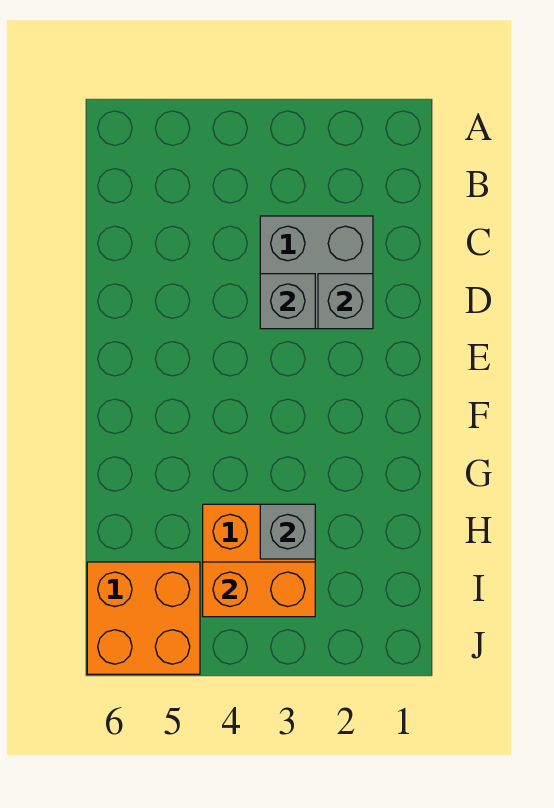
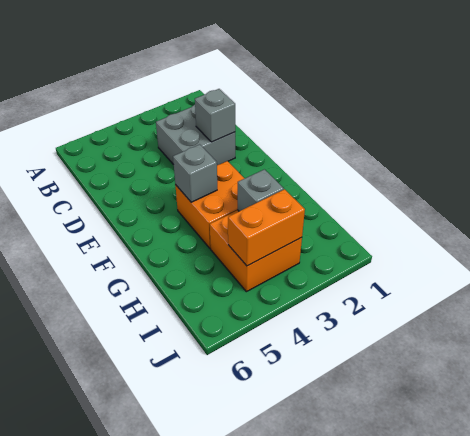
grey brick D3 level 2 -> grey brick F4 level 2
orange brick I5:J6 level 1 -> orange brick F3:G4 level 1

